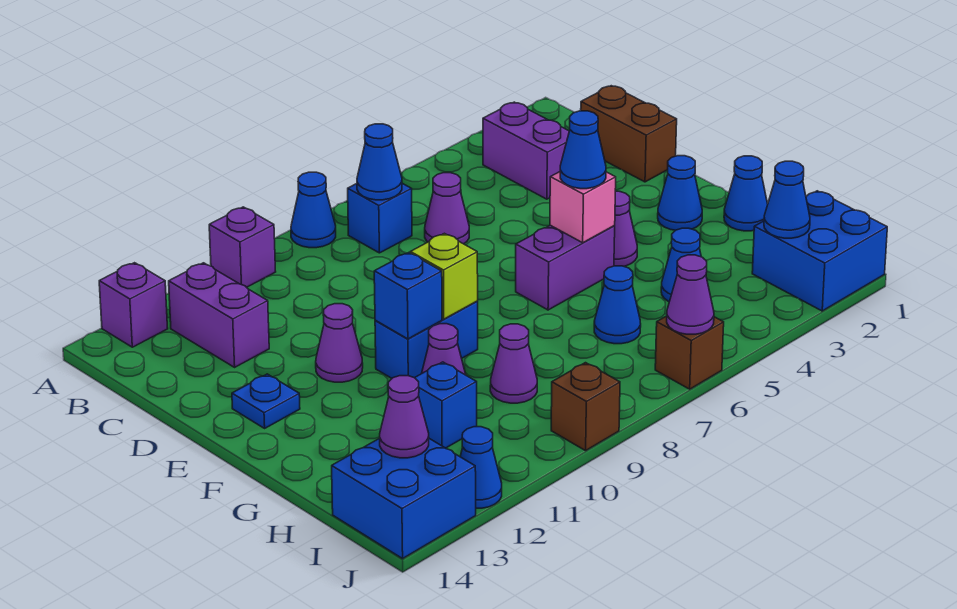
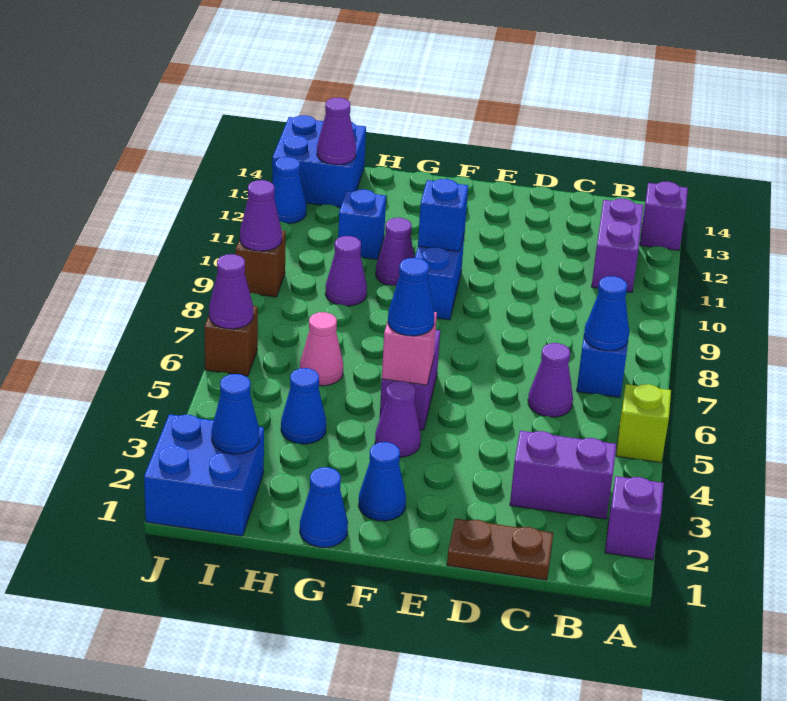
blue cone A8 level 1 -> none
purple brick A10 level 1 -> purple brick A2 level 1
purple brick B12:C12 level 1 -> purple brick B11:B12 level 1
brown brick C1:D1 level 1 -> brown plate C1:D1 level 1
purple cone E11 level 1 -> purple cone J9 level 2
blue plate E13 level 1 -> none
lime brick F9 level 2 -> lime brick A5 level 1
blue cone H6 level 1 -> pink cone H6 level 1

